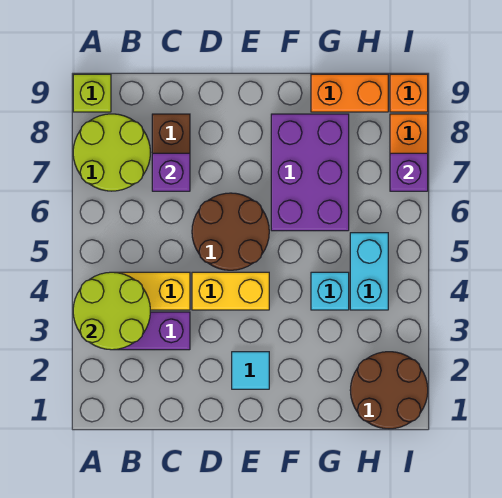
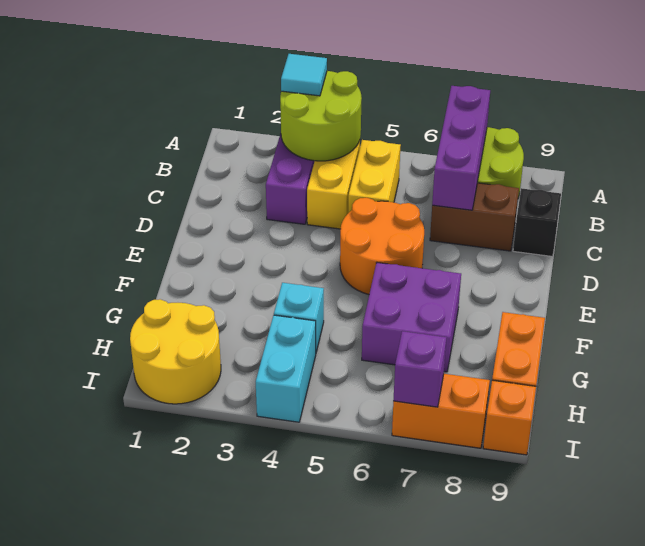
lime brick A9 level 1 -> none
purple brick C7 level 2 -> purple brick A7:C7 level 2
none -> black brick C9 level 1
yellow brick D4:E4 level 1 -> yellow brick B5:C5 level 1
brown round brick D5:E6 level 1 -> orange round brick D5:E6 level 1
cyan tile E2 level 1 -> cyan tile A3 level 3
purple brick F6:G8 level 1 -> purple brick F6:G7 level 1
brown round brick H1:I2 level 1 -> yellow round brick H1:I2 level 1
cyan brick H4:H5 level 1 -> cyan brick H4:I4 level 1

